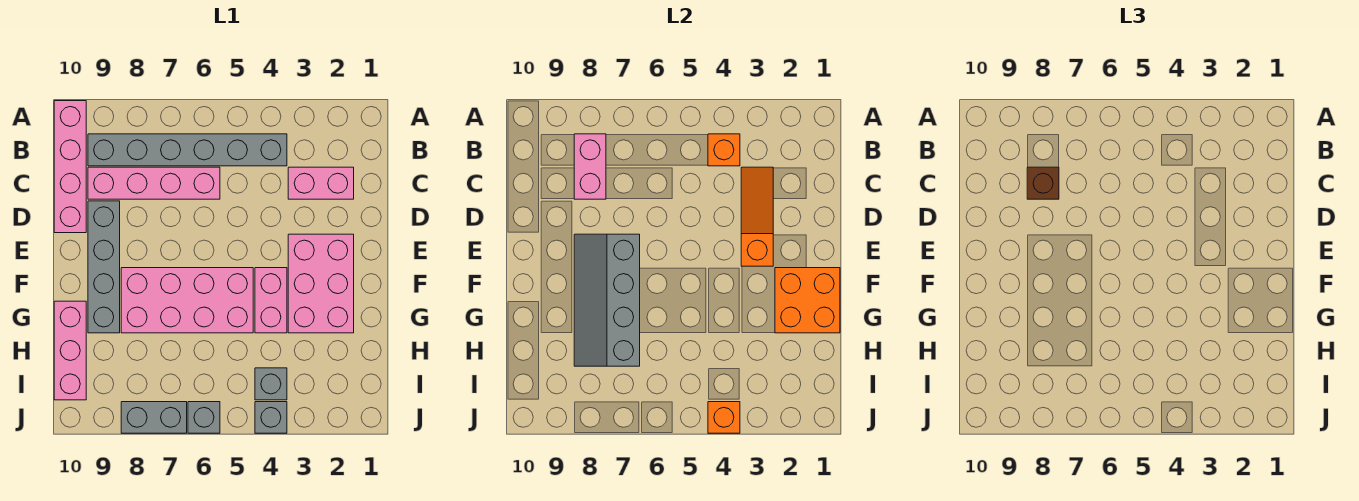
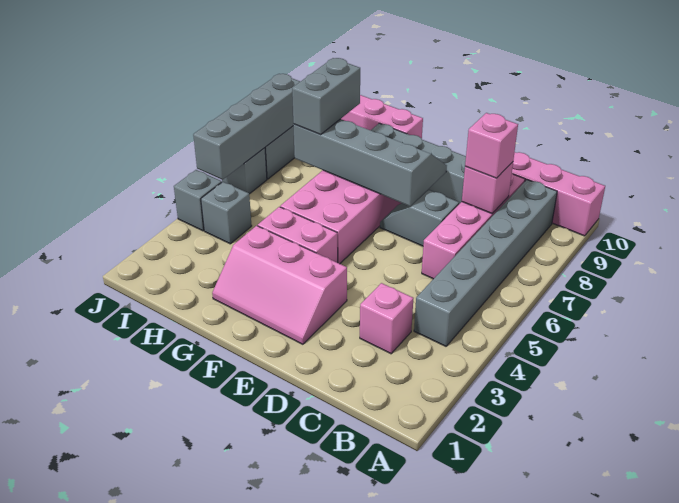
orange brick B4 level 2 -> none
pink brick B8:C8 level 2 -> pink brick C8 level 2
pink brick C2:C3 level 1 -> pink brick C3 level 1
orange slope C3:E3 level 2 top E -> none
brown brick C8 level 3 -> pink brick C8 level 3
none -> grey slope D7:E7 level 1 top D
pink brick E2:G3 level 1 -> pink slope E2:G3 level 1 top 3
orange brick F1:G2 level 2 -> none
none -> grey brick H7:H8 level 3
orange brick J4 level 2 -> none
none -> grey brick J5:J8 level 2

